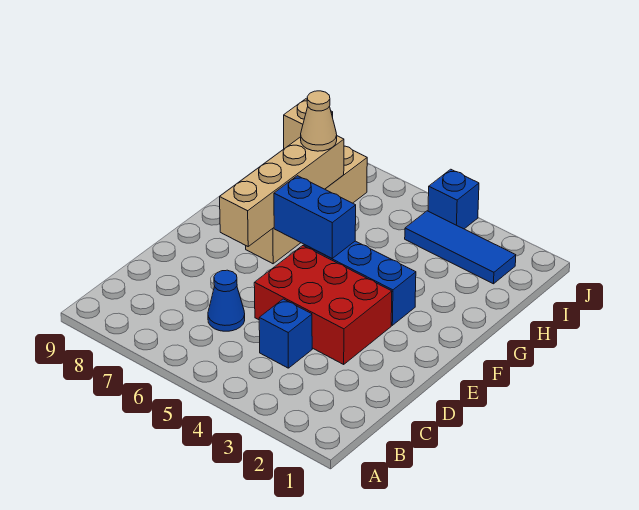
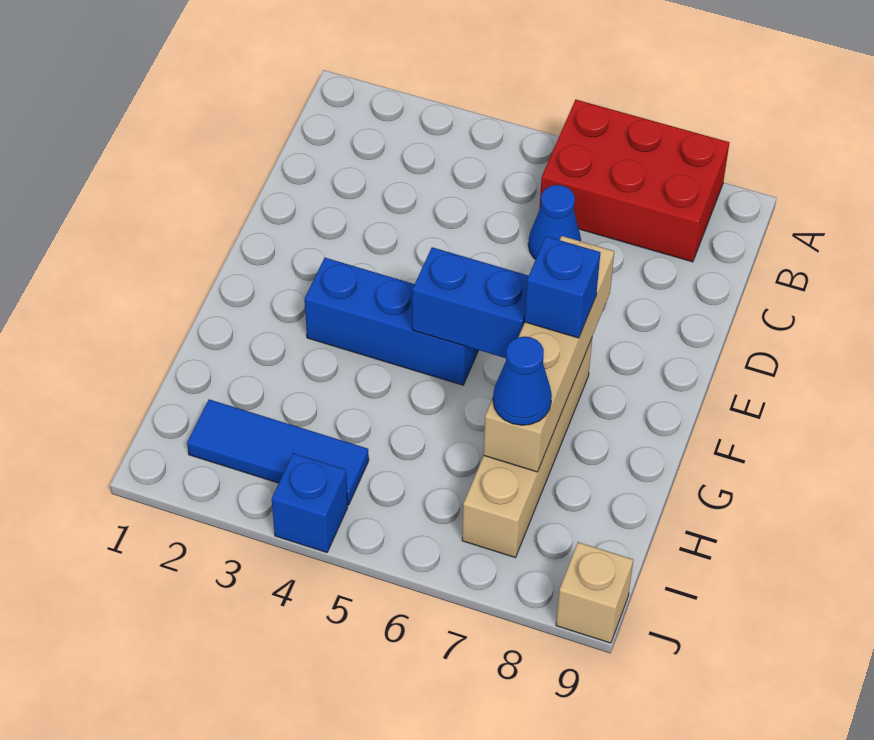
blue brick C4 level 1 -> blue brick F7 level 3
red brick D3:E5 level 1 -> red brick A6:B8 level 1
tan cone H7 level 3 -> blue cone H7 level 3

